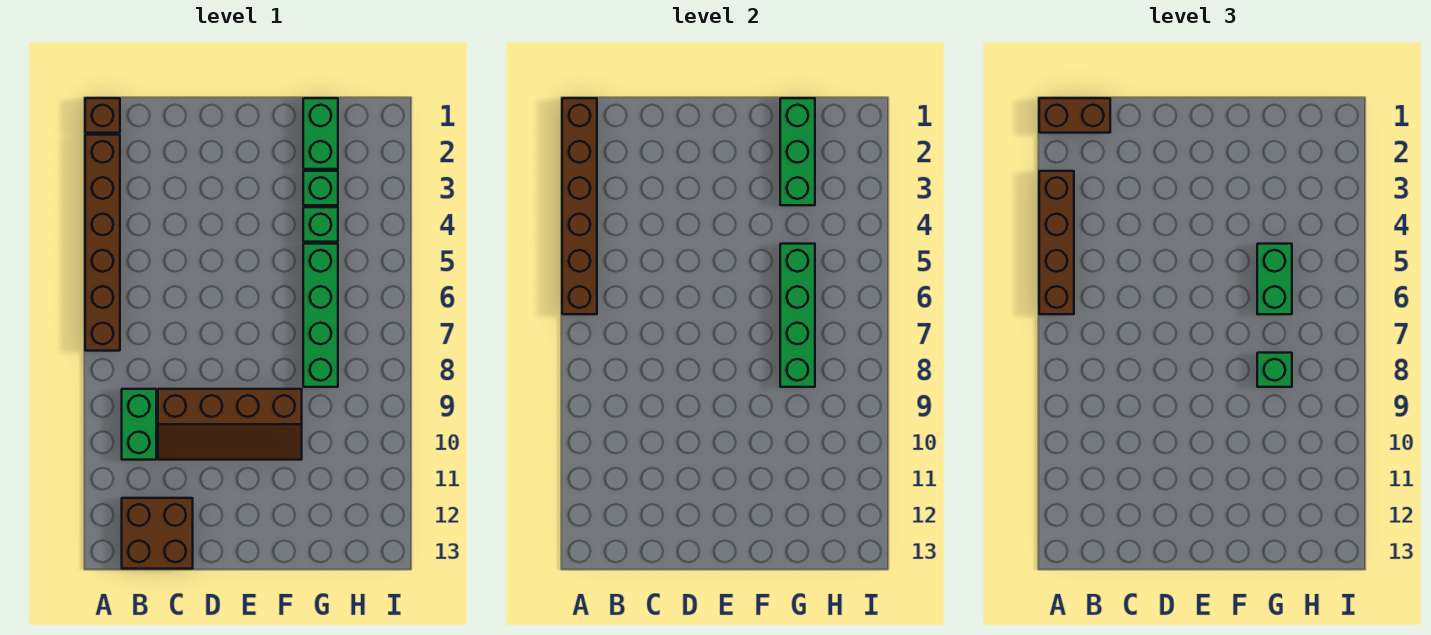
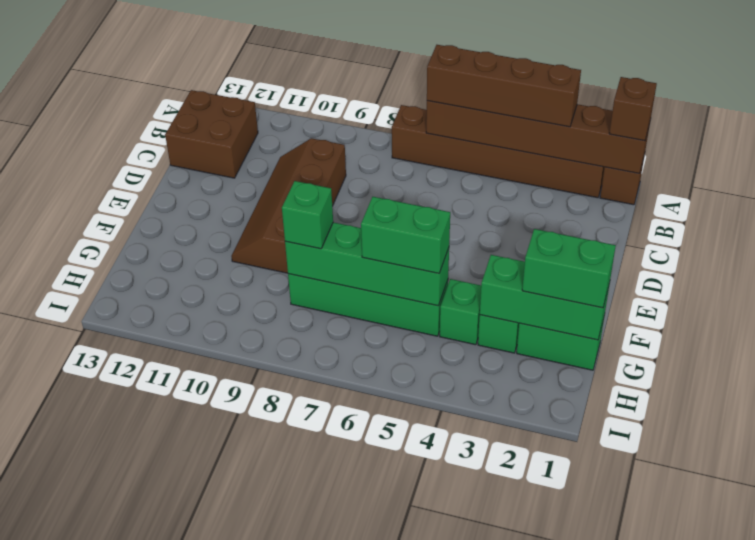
brown brick A1:B1 level 3 -> brown brick A1 level 3
green brick B9:B10 level 1 -> green brick G1:G2 level 3

